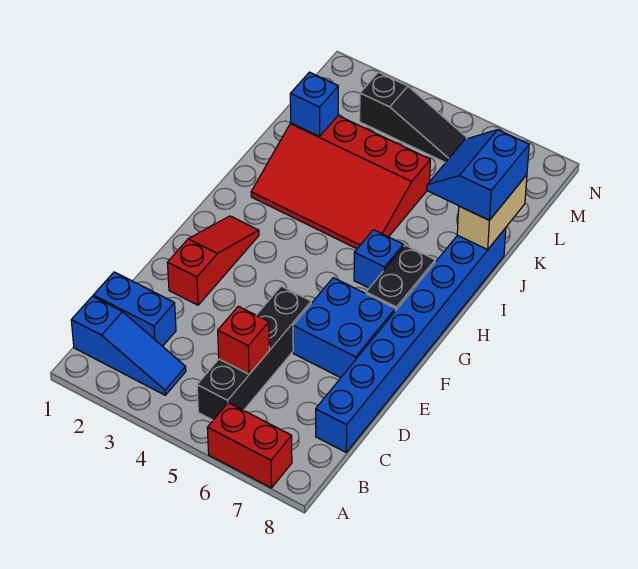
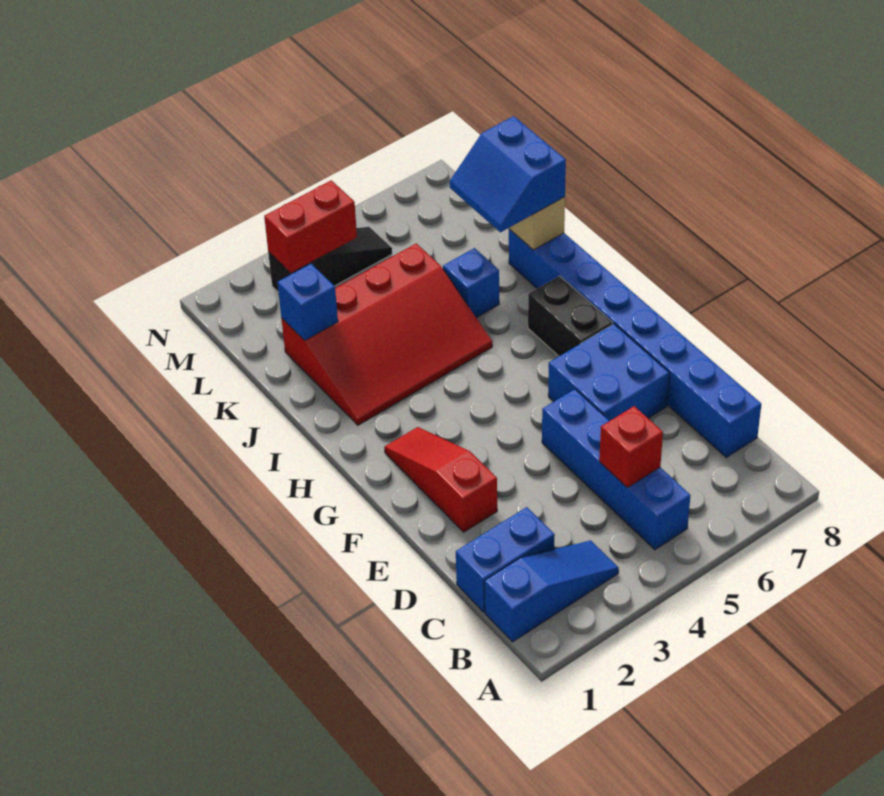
red brick A6:A7 level 1 -> red brick M3:M4 level 2
black brick B5:E5 level 1 -> blue brick B5:E5 level 1
blue brick H6 level 1 -> blue brick J6 level 1

